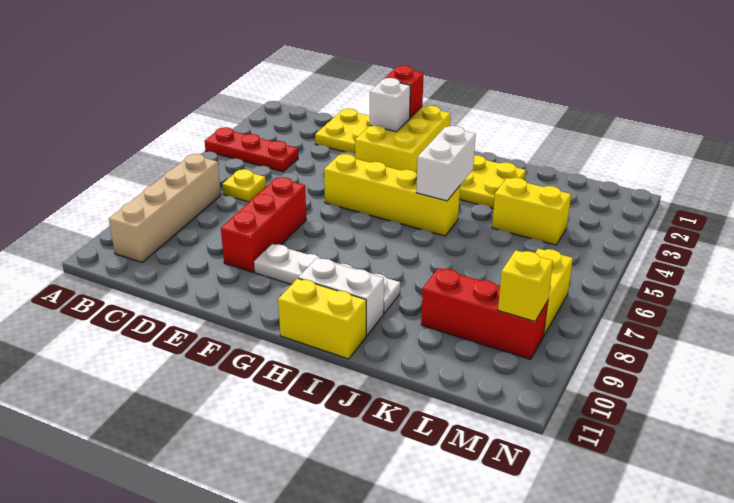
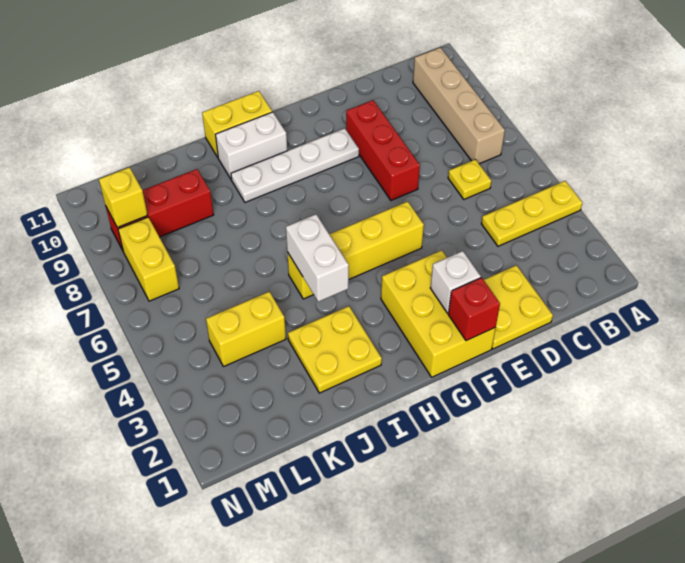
red plate A4:C4 level 1 -> yellow plate A4:C4 level 1

